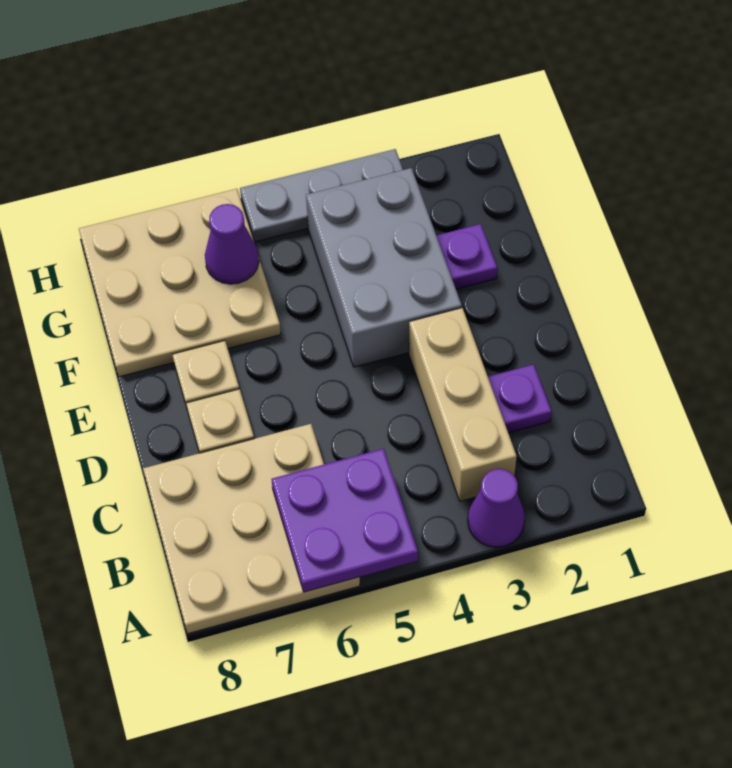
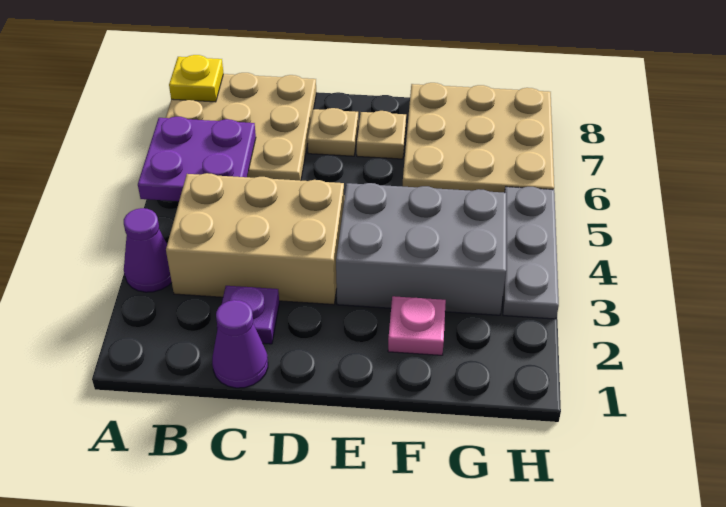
none -> yellow plate A8 level 2
tan brick B3:D3 level 1 -> tan brick B3:D4 level 1
purple plate F2 level 1 -> pink plate F2 level 1
purple cone G6 level 2 -> purple cone C1 level 1

